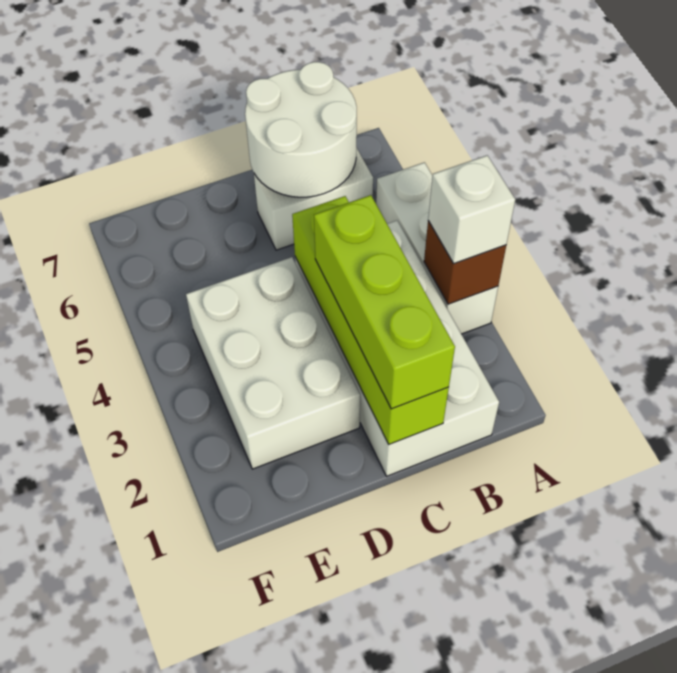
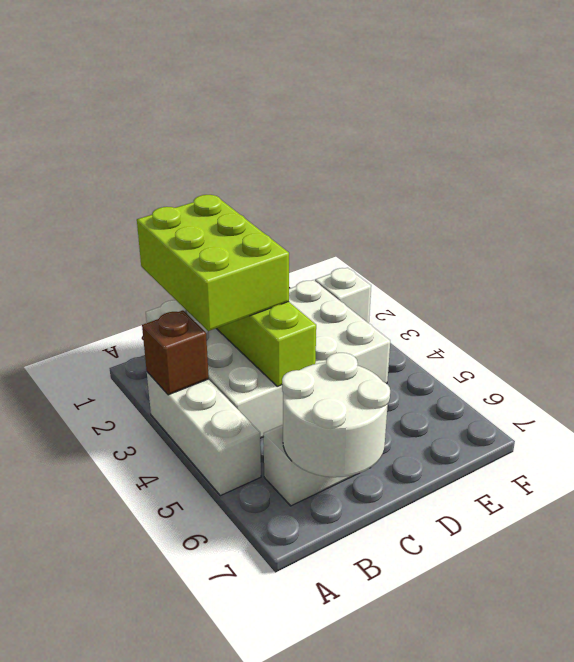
white brick A3 level 3 -> white brick F2 level 1
lime brick C1:C3 level 3 -> lime brick B1:C3 level 3

